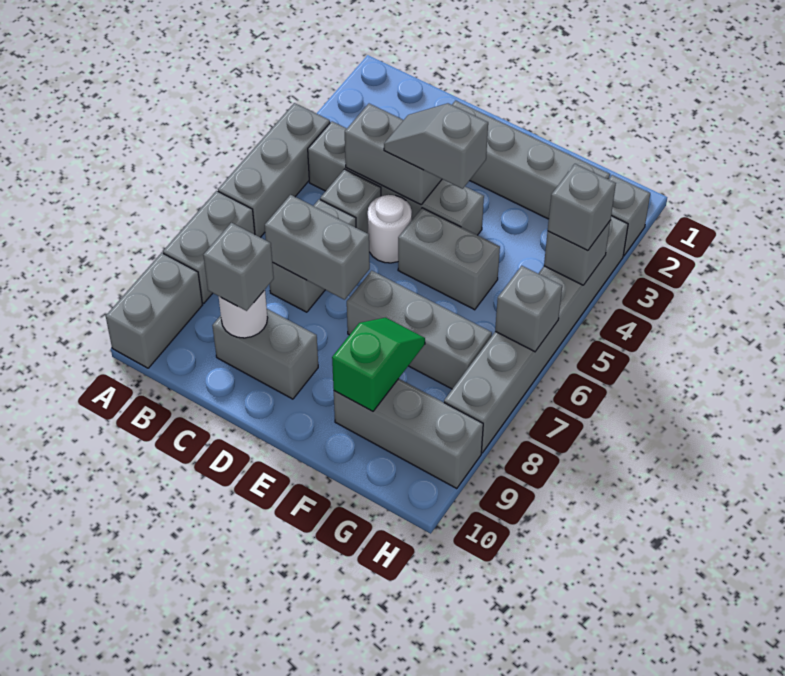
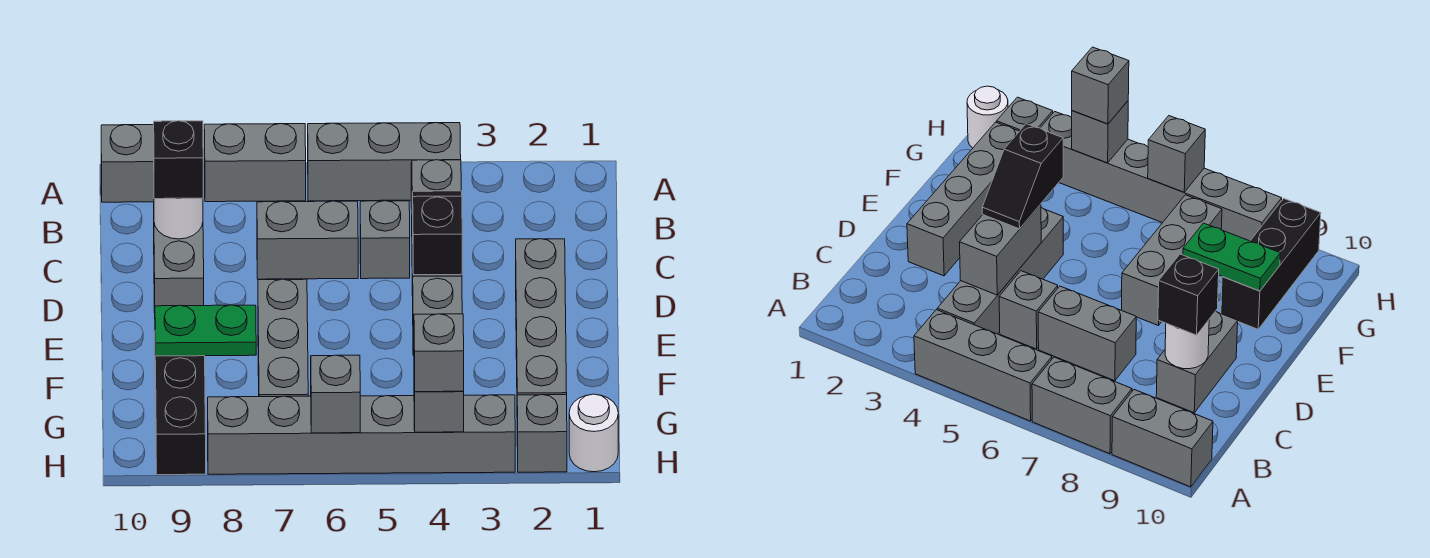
grey brick C7:D7 level 2 -> none
grey brick C9 level 3 -> black brick C9 level 3
grey slope D4:E4 level 3 top E -> black slope D4:E4 level 3 top E
white round brick D5 level 1 -> white round brick H1 level 1
grey brick E5:F5 level 1 -> none
green slope F8:F9 level 2 top 9 -> green plate F8:F9 level 2
grey brick F9:H9 level 1 -> black brick F9:H9 level 1

